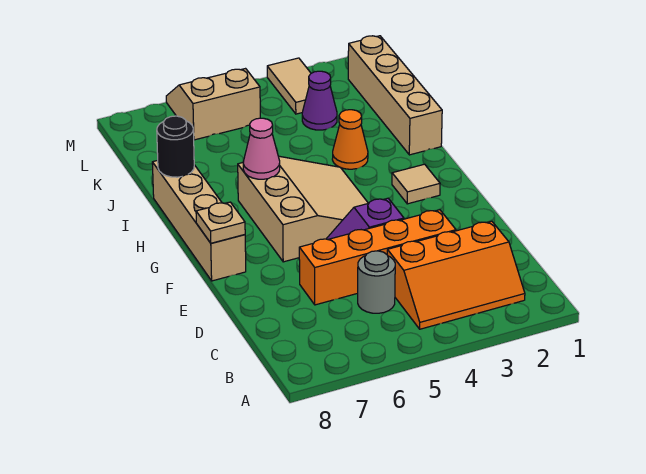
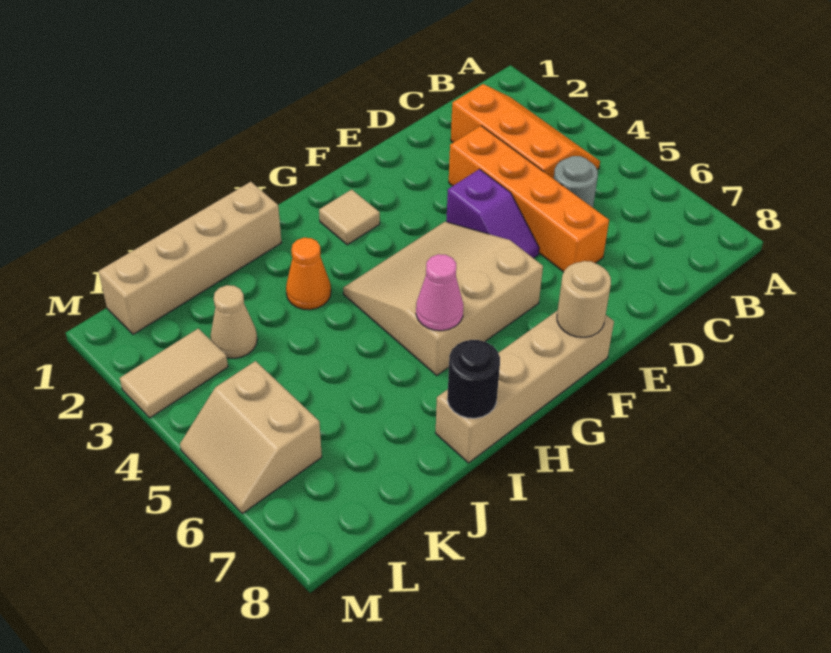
tan plate F8 level 2 -> tan round brick F8 level 2
purple cone K3 level 1 -> tan cone K3 level 1

